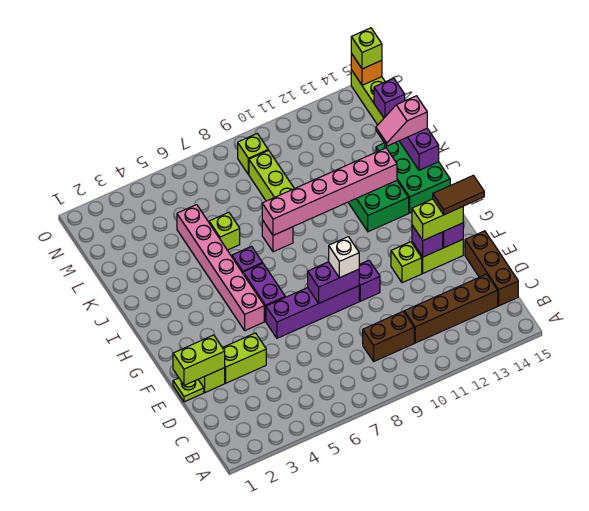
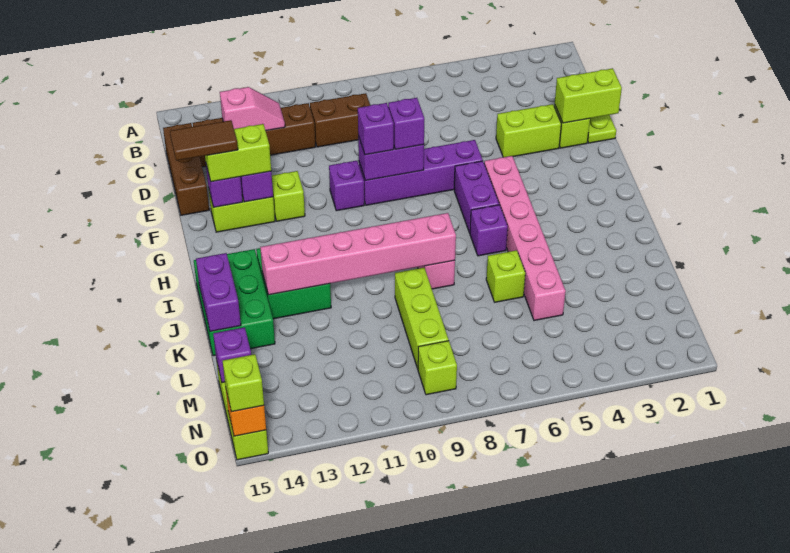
none -> purple brick F8 level 3
white brick F9 level 3 -> purple brick F9 level 3
pink slope K14:K15 level 3 top 15 -> pink slope C12:C13 level 2 top 13

